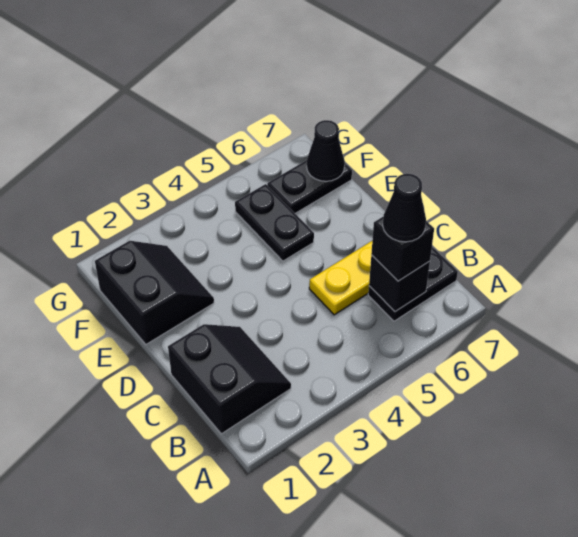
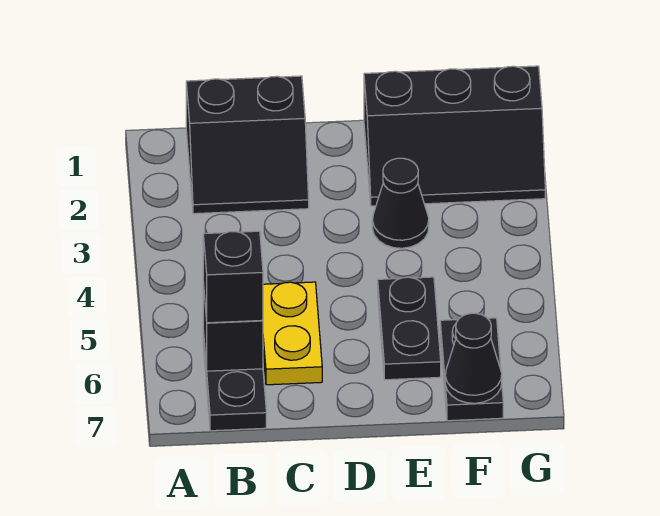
black cone B6 level 4 -> black cone E3 level 1
black slope E1:F2 level 1 top 1 -> black slope E1:G2 level 1 top 1
black plate E5:F5 level 1 -> black plate E5:E6 level 1

